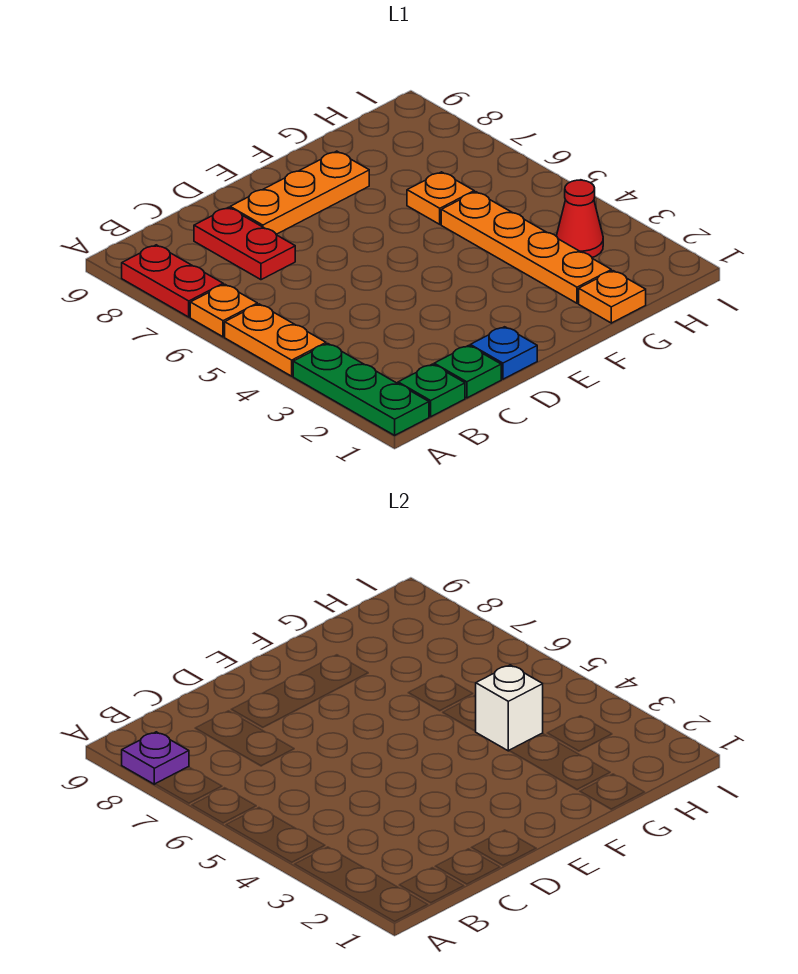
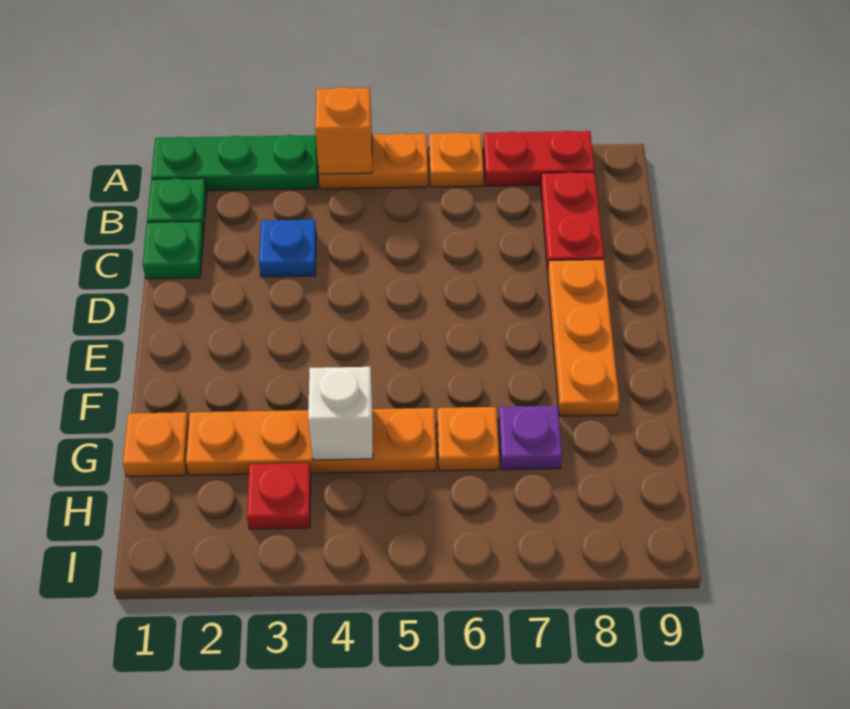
none -> orange brick A4 level 2
purple plate A8 level 2 -> purple plate G7 level 1
red plate C7:C8 level 1 -> red plate B8:C8 level 1
blue plate D1 level 1 -> blue plate C3 level 1
red cone H3 level 1 -> red plate H3 level 1

